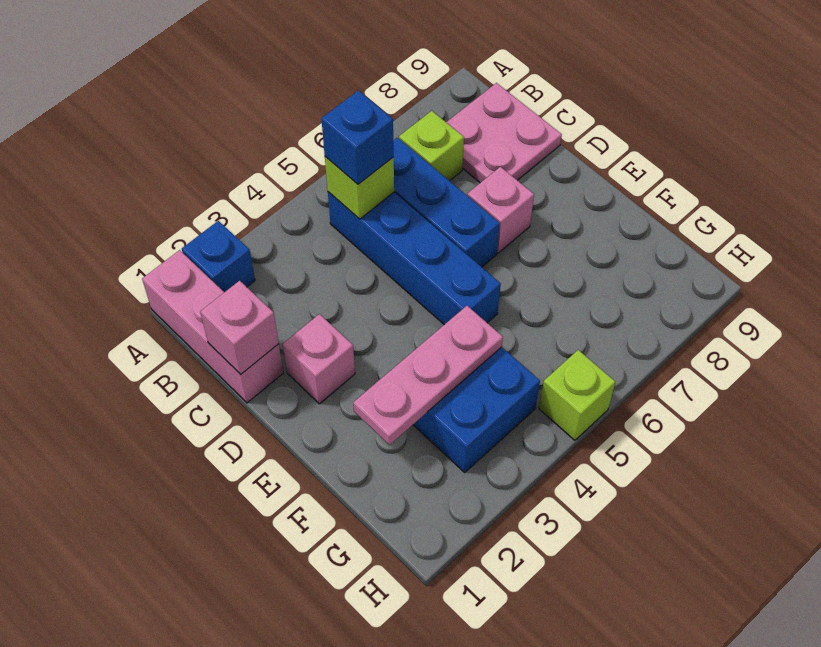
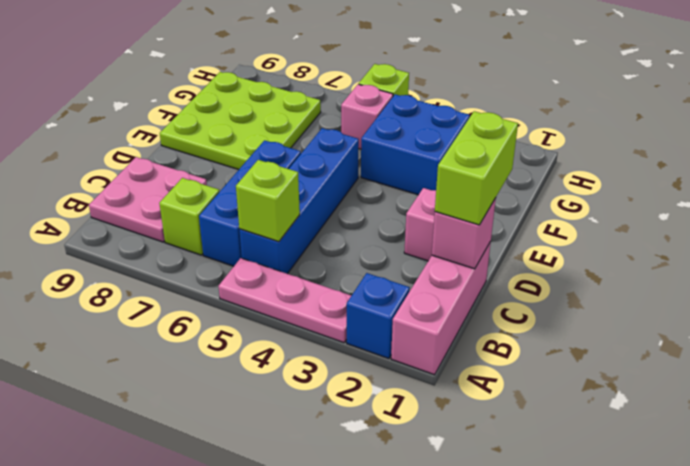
blue brick B5 level 3 -> none
none -> lime brick C1:D1 level 3
pink brick D7 level 1 -> pink brick G5 level 1
none -> lime plate E7:G9 level 1
pink plate F2:F4 level 2 -> pink plate A3:A5 level 1

